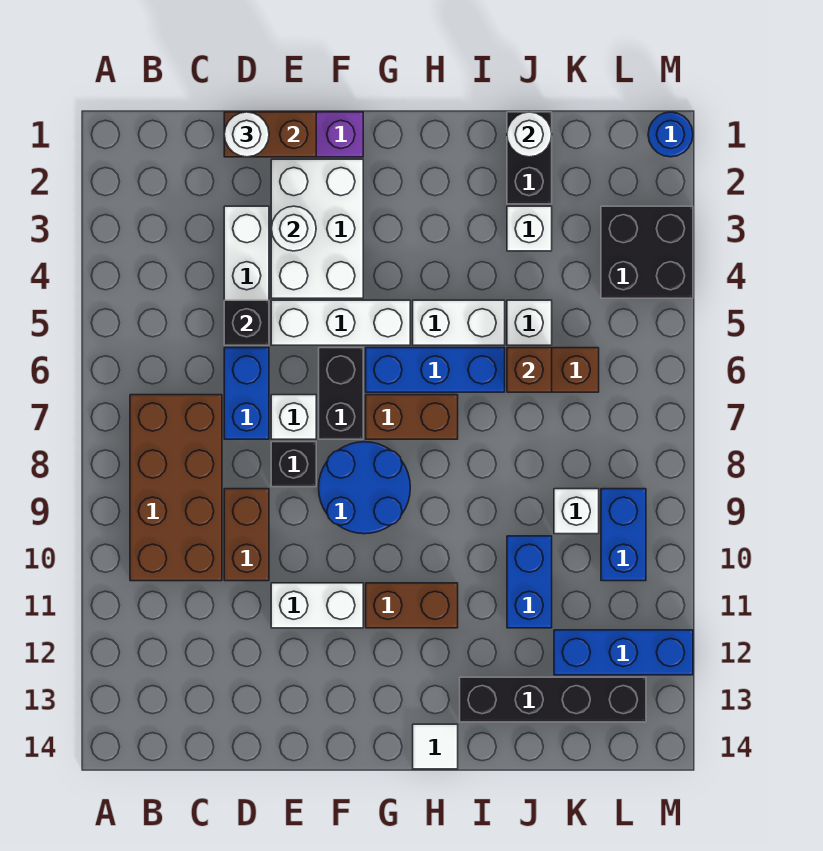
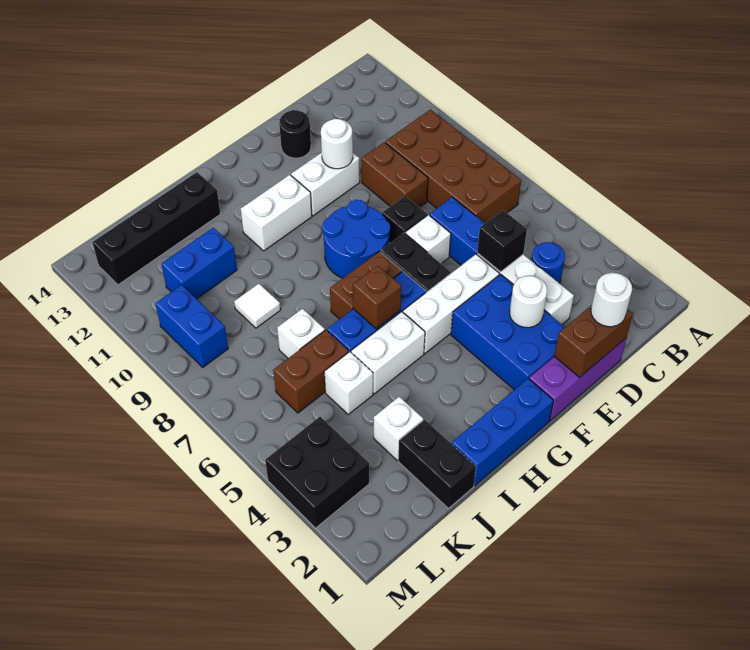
white brick E2:F4 level 1 -> blue brick E2:F4 level 1
none -> black round brick E13 level 1
brown brick G11:H11 level 1 -> white brick G11:H11 level 1
white tile H14 level 1 -> white tile J9 level 1
white round brick J1 level 2 -> white round brick E11 level 2
brown brick J6 level 2 -> brown brick H6 level 2
blue brick J10:J11 level 1 -> blue brick J11:K11 level 1
white brick K9 level 1 -> white brick J7 level 1
blue brick K12:M12 level 1 -> blue brick G1:I1 level 1
blue round brick M1 level 1 -> blue round brick C4 level 1

